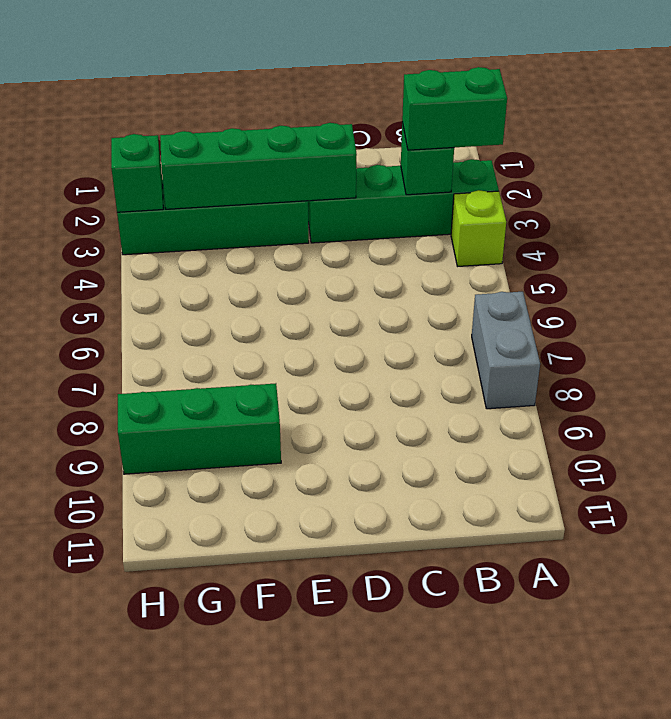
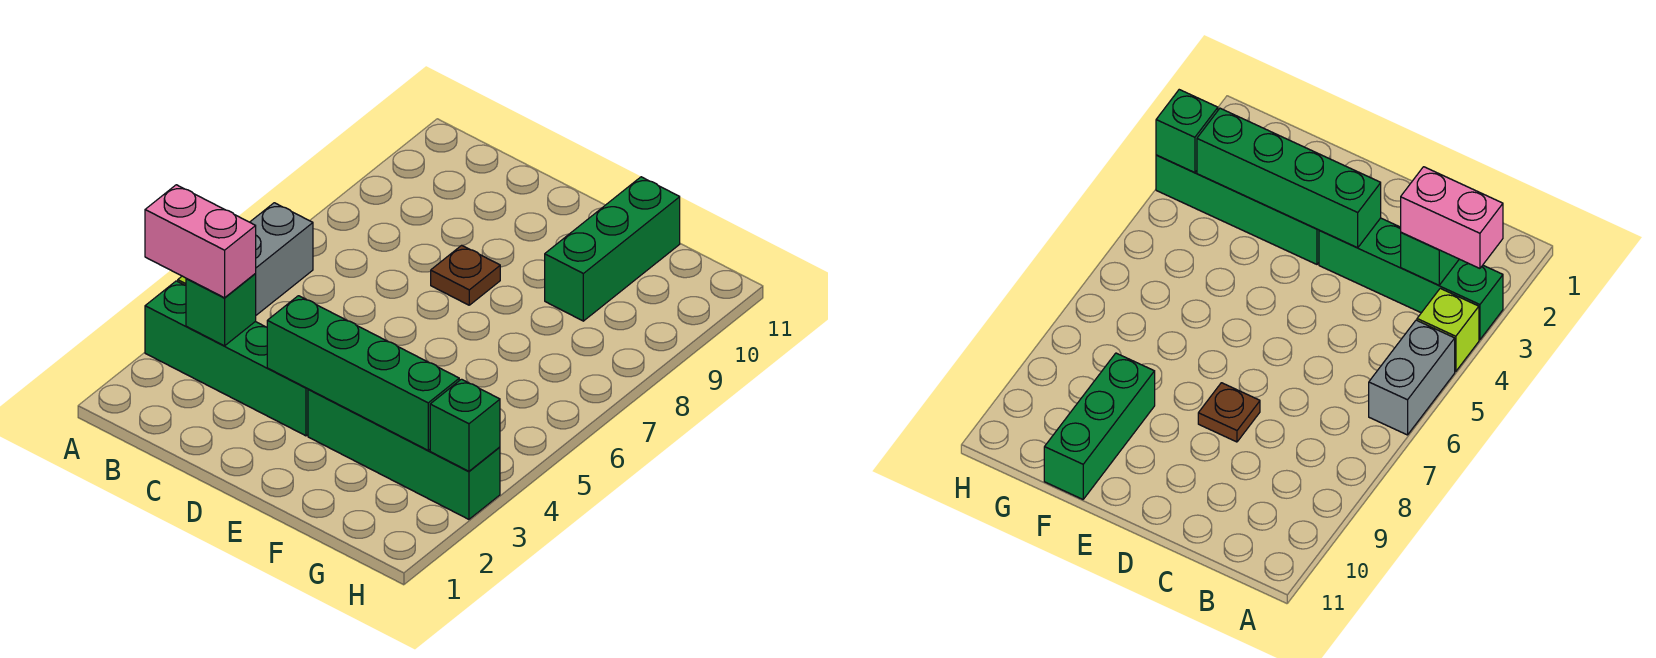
green brick A3:B3 level 3 -> pink brick A3:B3 level 3
grey brick A7:A8 level 1 -> grey brick A5:A6 level 1
none -> brown plate D8 level 1
green brick F9:H9 level 1 -> green brick F9:F11 level 1

